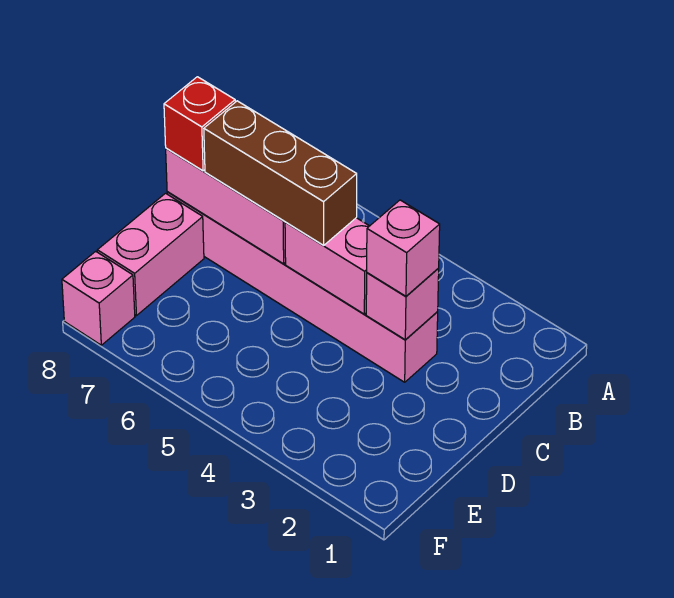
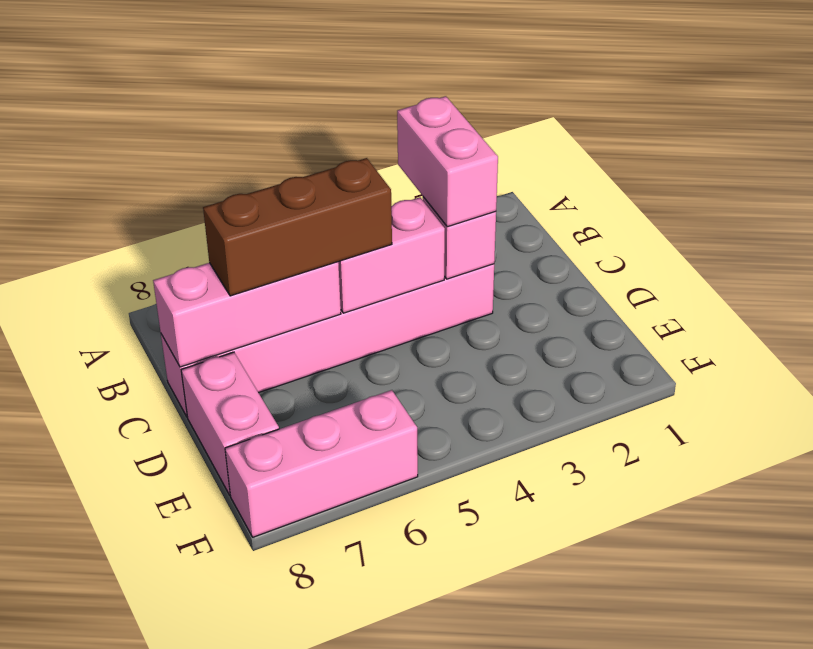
pink brick C3 level 3 -> pink brick B3:C3 level 3
red brick C8 level 3 -> none
pink brick F8 level 1 -> pink brick F6:F8 level 1

